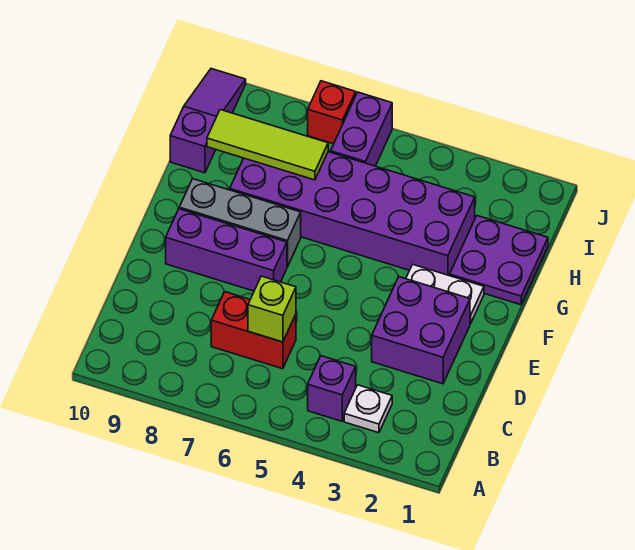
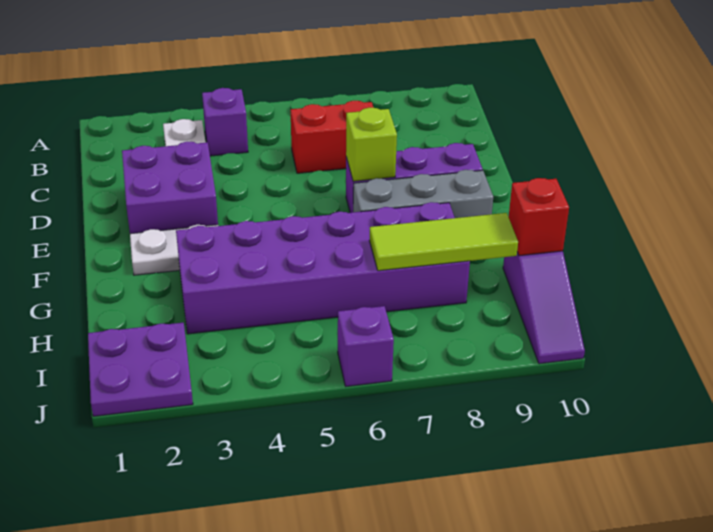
lime brick C6 level 2 -> lime brick E7 level 2
purple plate G1:H2 level 1 -> purple plate I1:J2 level 1
purple brick I6:J6 level 1 -> purple brick J6 level 1
red brick J7 level 1 -> red brick H10 level 2

